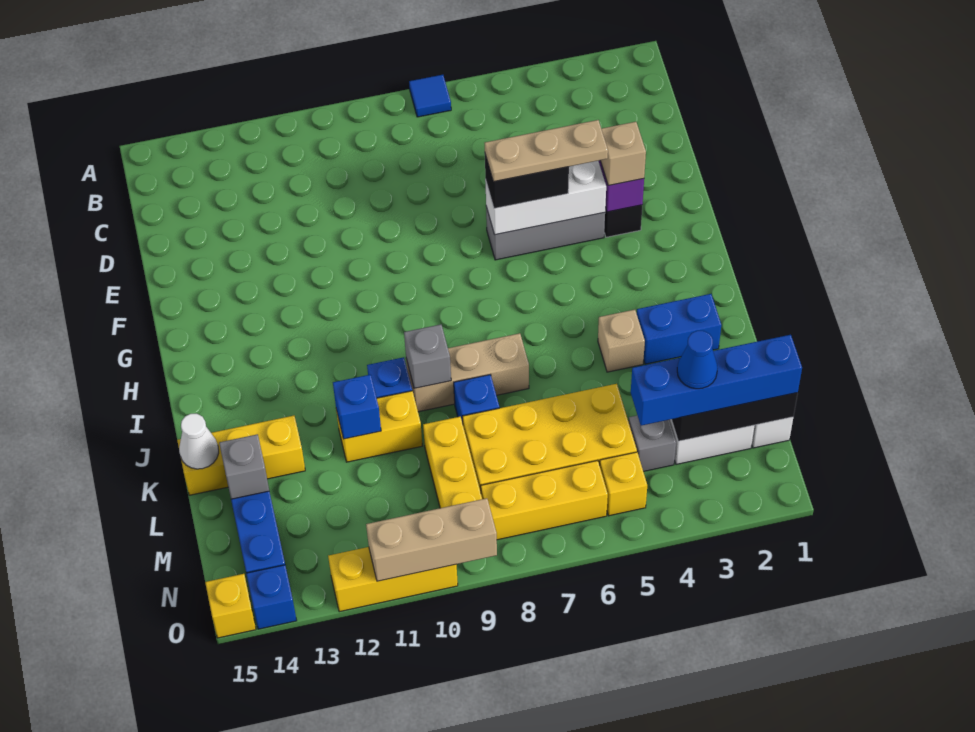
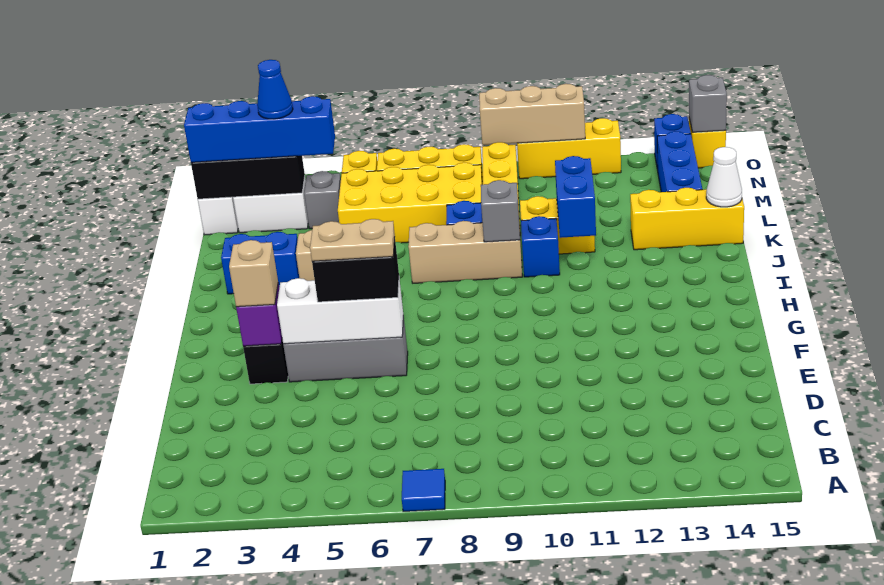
tan plate F4:F6 level 4 -> tan plate F5:F6 level 4
blue brick K11 level 2 -> blue brick J11:K11 level 2
grey brick L14 level 2 -> grey brick O15 level 2

